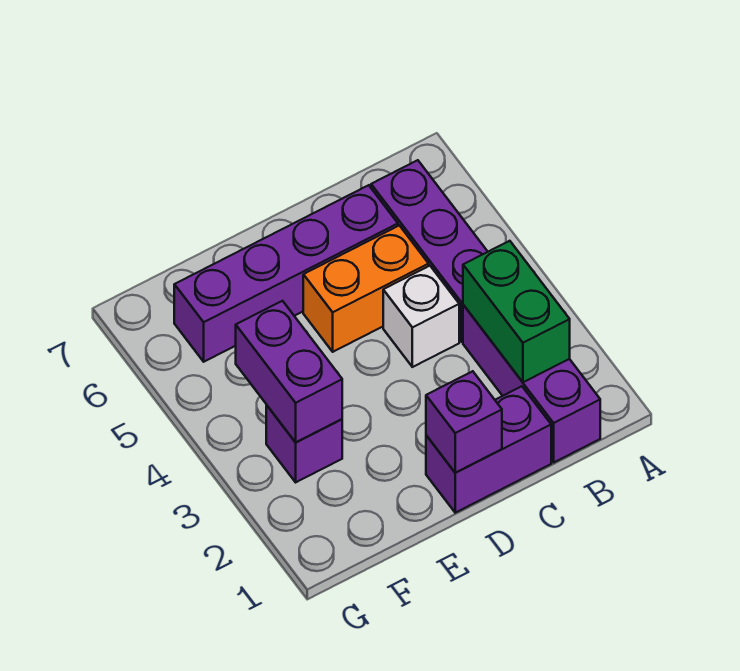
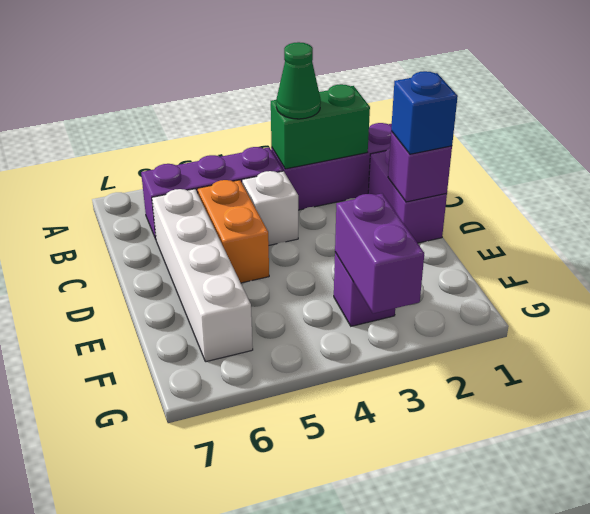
none -> green cone B3 level 3
purple brick C6:F6 level 1 -> white brick C6:F6 level 1
none -> blue brick D1 level 3
purple brick F3:F4 level 2 -> purple brick F3:G3 level 2

